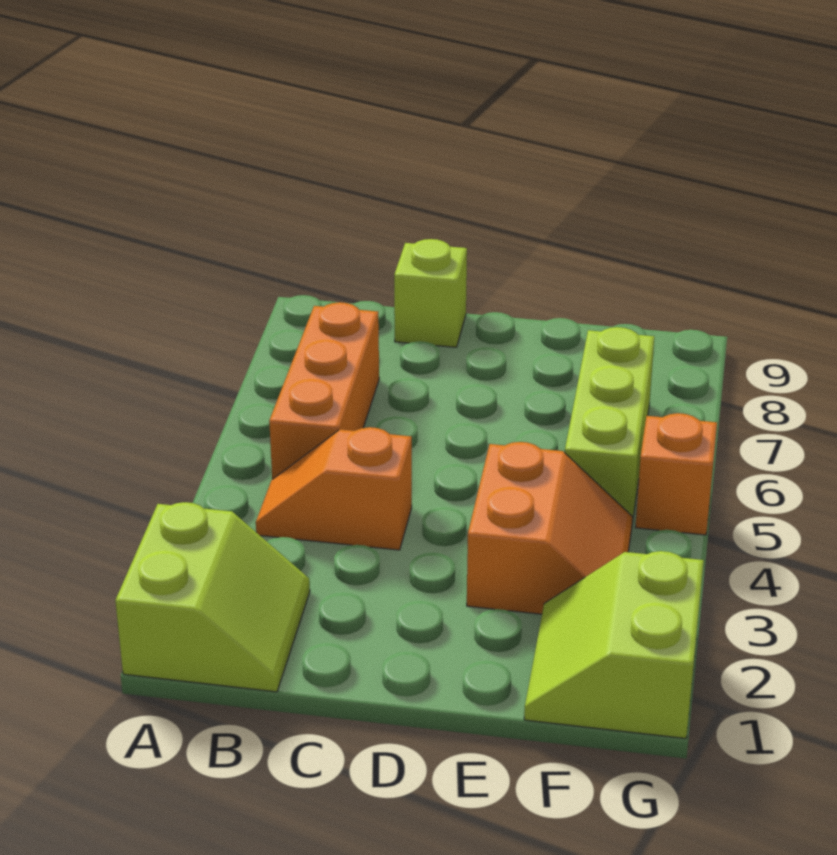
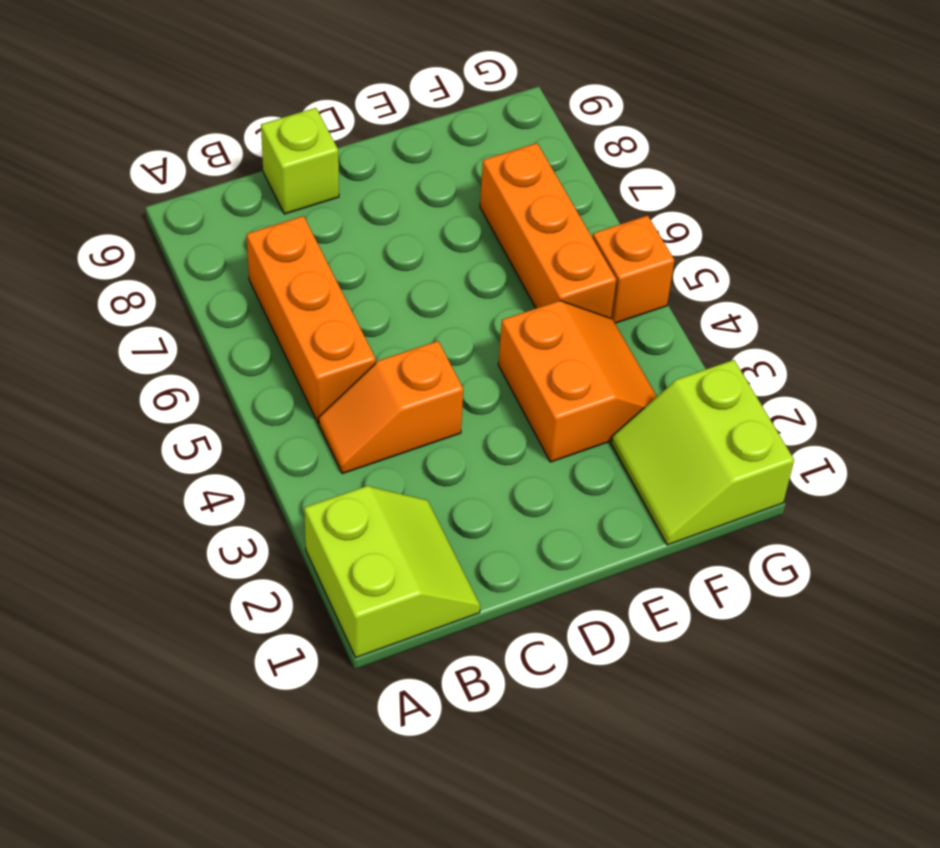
lime brick F5:F7 level 1 -> orange brick F5:F7 level 1

